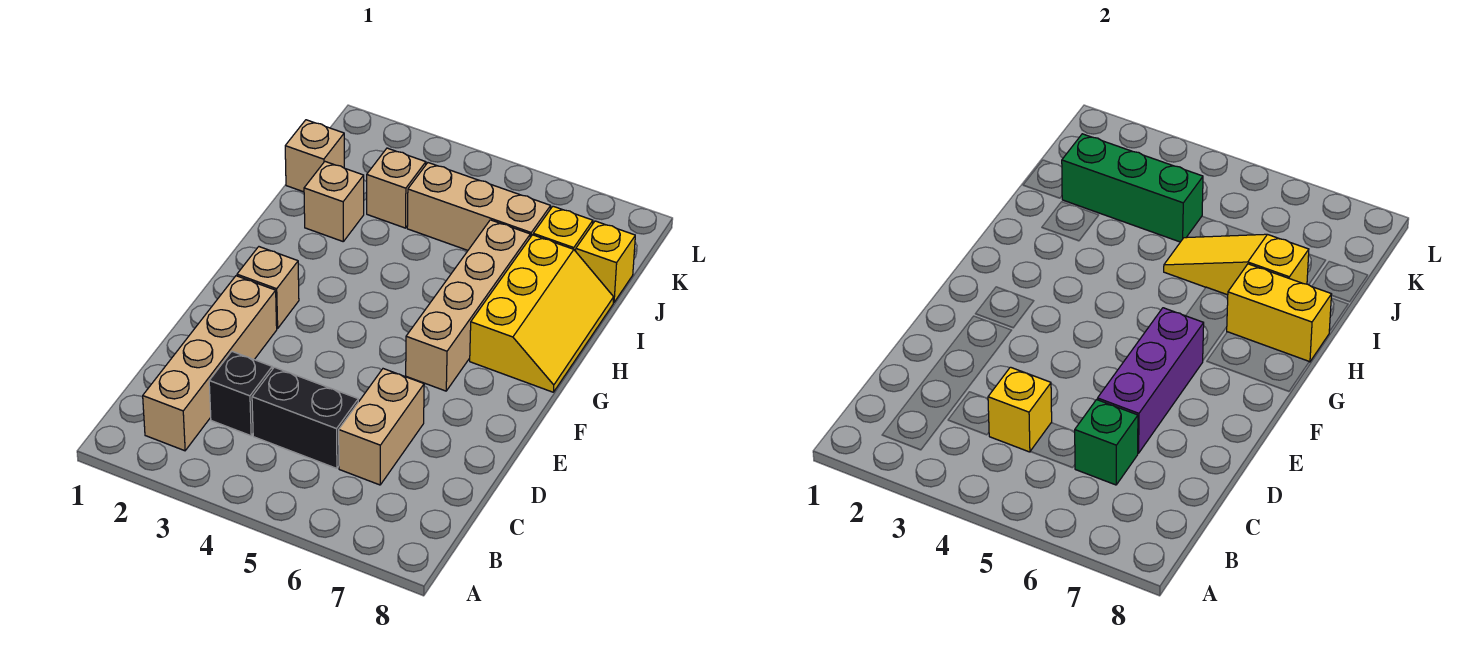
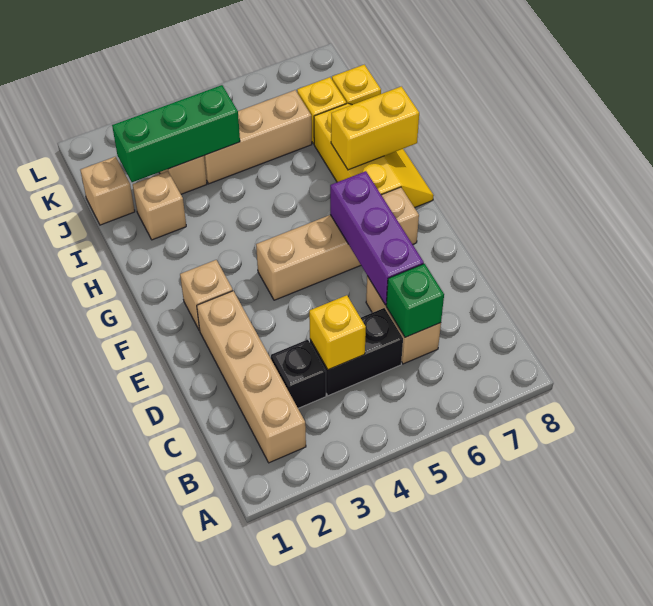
tan brick F6:I6 level 1 -> tan brick F4:F7 level 1
yellow slope I5:I7 level 2 top 7 -> none

